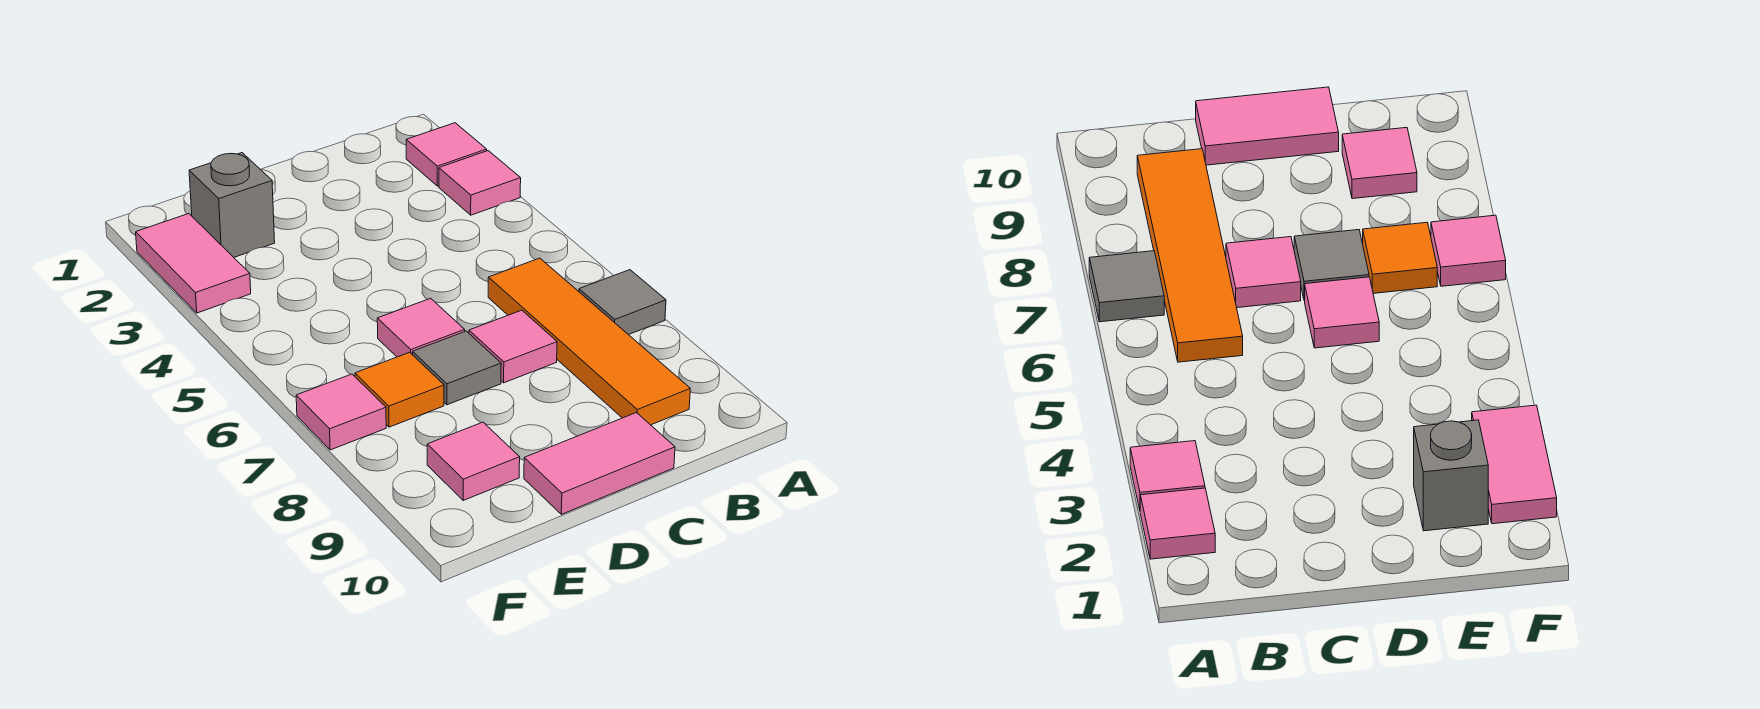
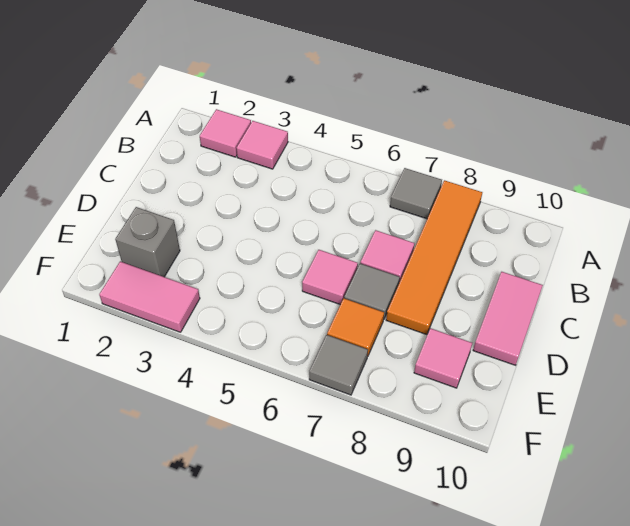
orange tile B6:B9 level 1 -> orange tile A8:D8 level 1
pink tile F7 level 1 -> grey tile F7 level 1

